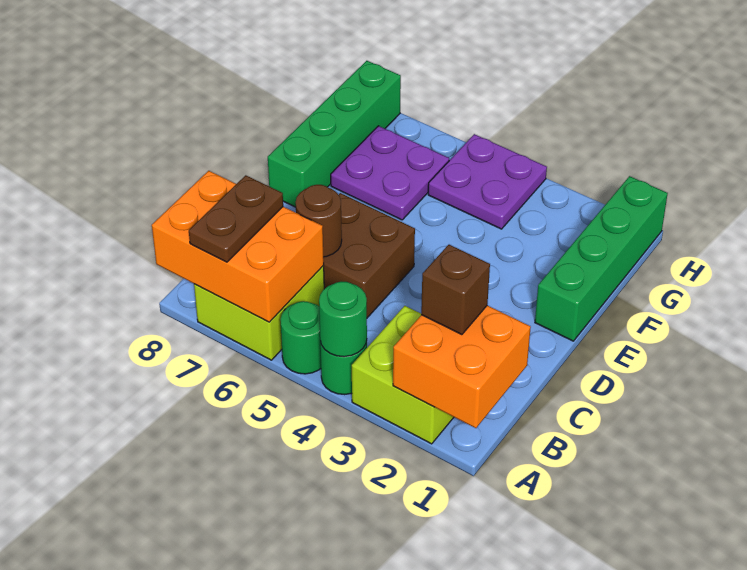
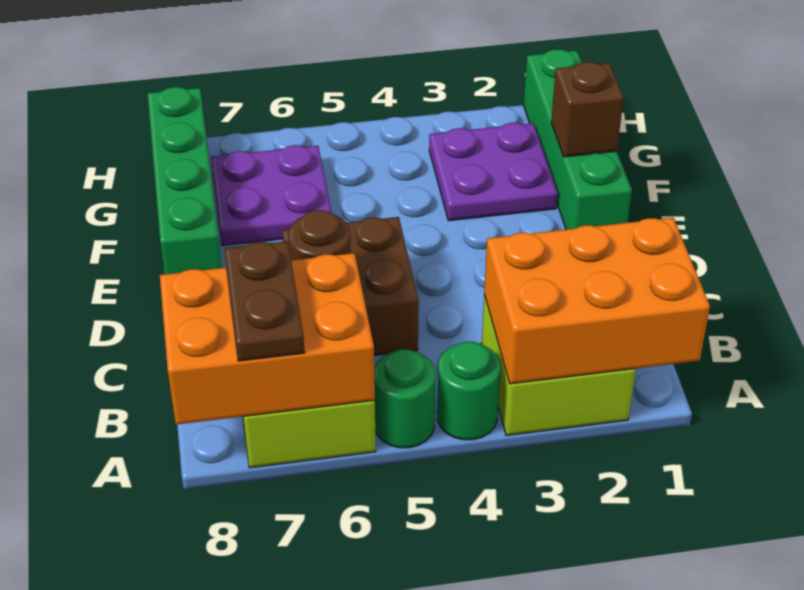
orange brick A1:B2 level 2 -> orange brick A1:B3 level 2
green round brick A4 level 2 -> none
brown brick B2 level 3 -> brown brick F1 level 2
purple plate G4:H5 level 1 -> purple plate F2:G3 level 1

